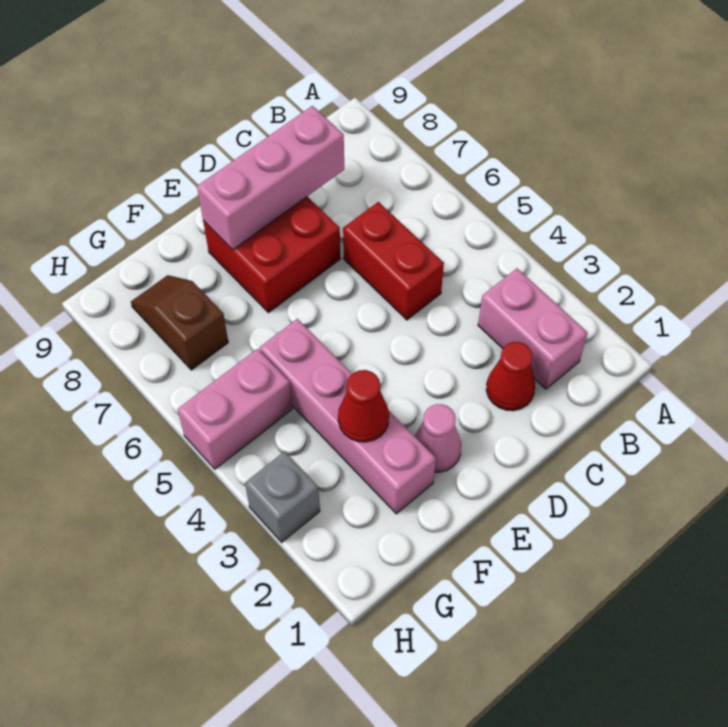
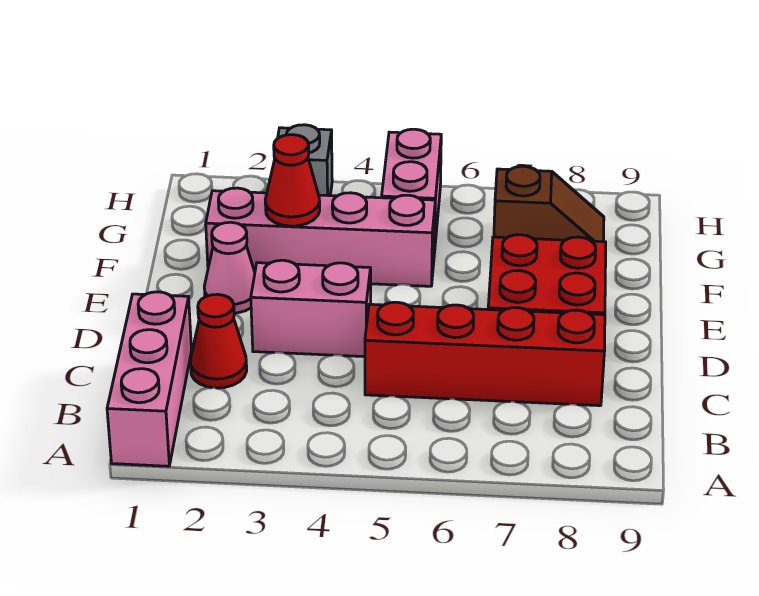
pink brick B2:B3 level 1 -> pink brick D3:D4 level 1
red brick C5:C6 level 1 -> red brick C5:C8 level 1
pink brick C8:E8 level 2 -> pink brick A1:C1 level 1

